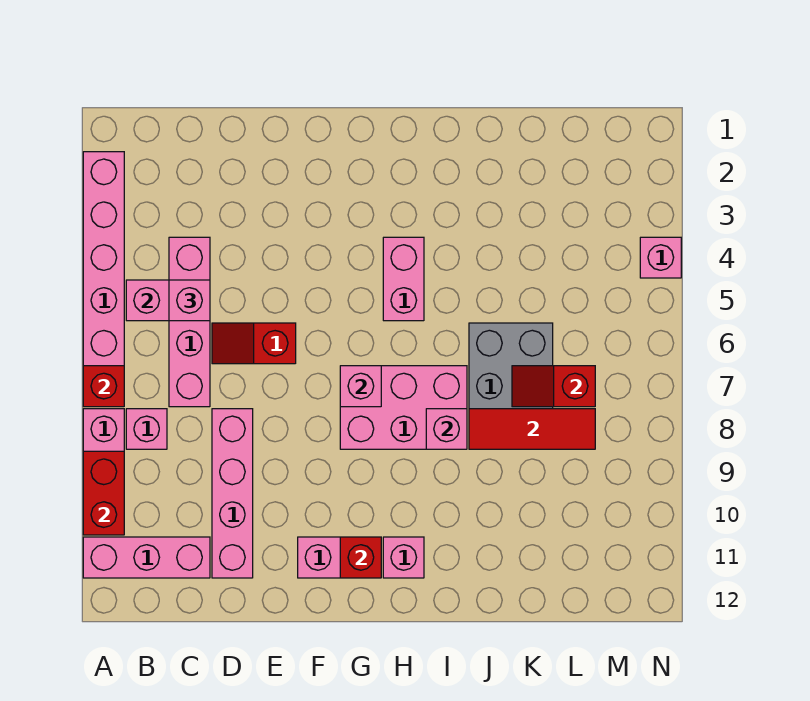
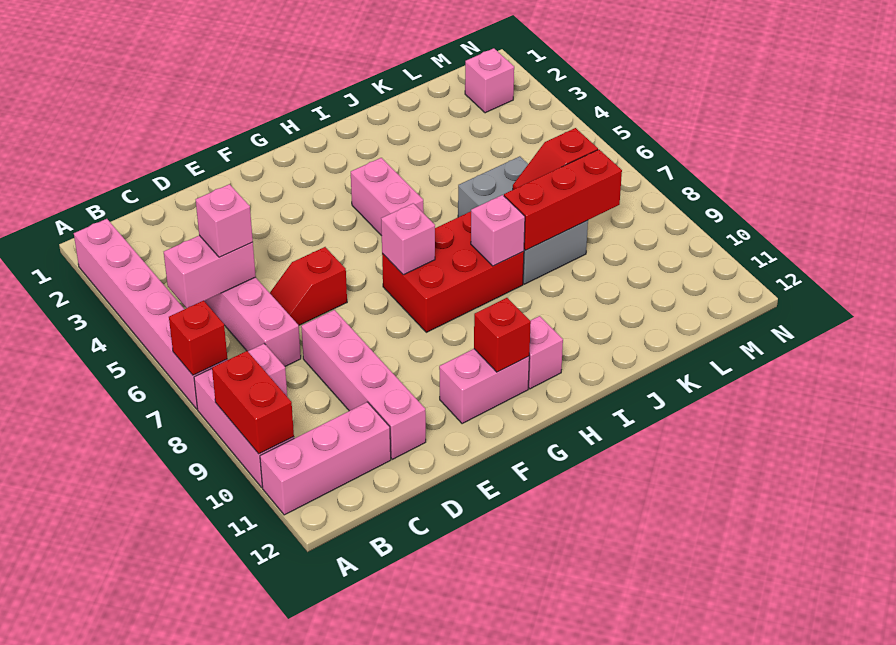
pink brick G7:I8 level 1 -> red brick G7:I8 level 1
red tile J8:L8 level 2 -> red brick J8:L8 level 2
pink brick N4 level 1 -> pink brick M2 level 1

